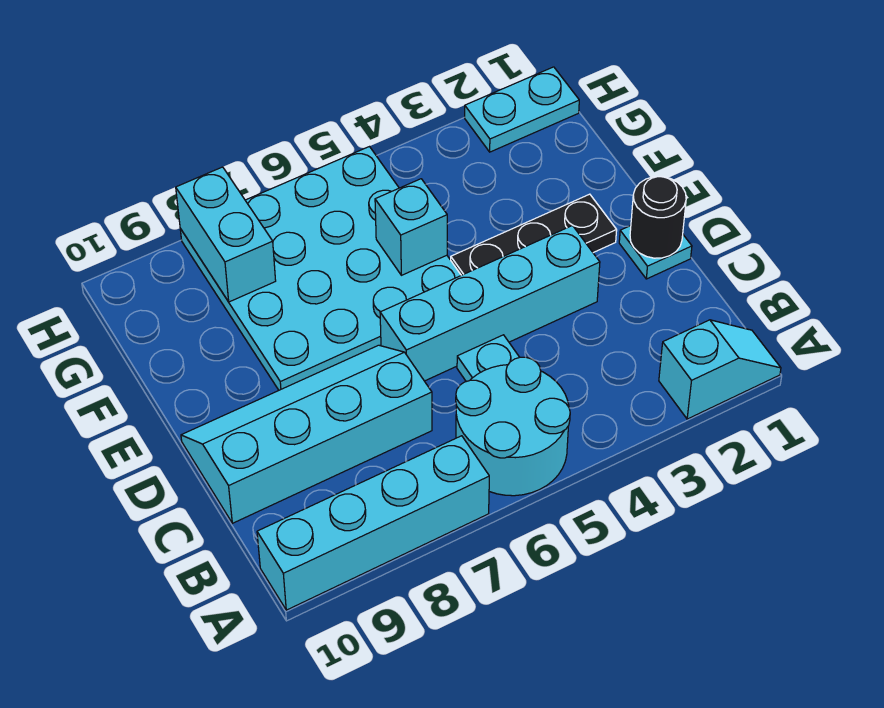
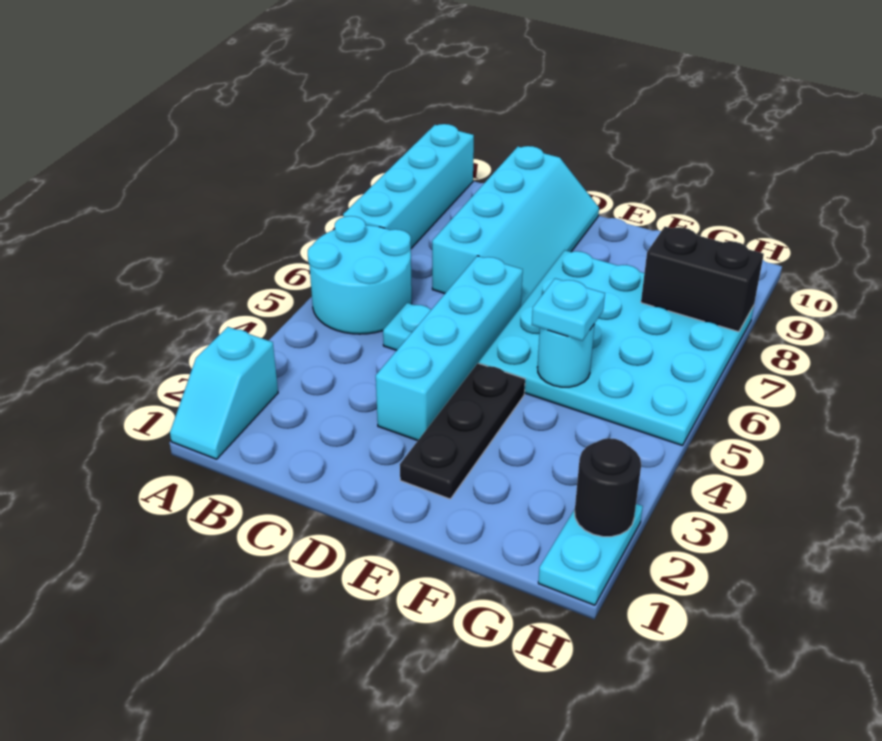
cyan plate D1 level 1 -> cyan plate F5 level 3
black round brick D1 level 2 -> black round brick H2 level 2
cyan brick F5 level 2 -> cyan round brick F5 level 2
cyan brick G8:H8 level 2 -> black brick G8:H8 level 2

